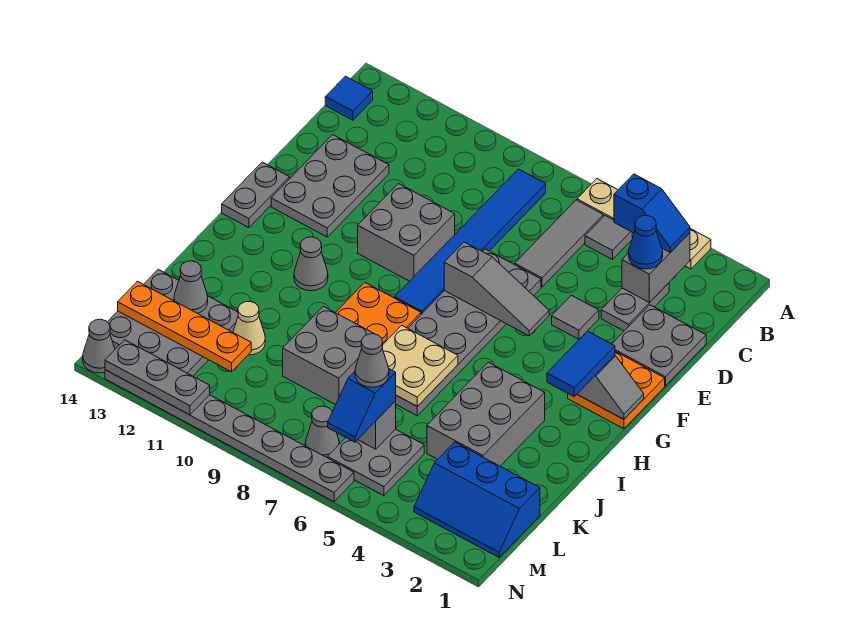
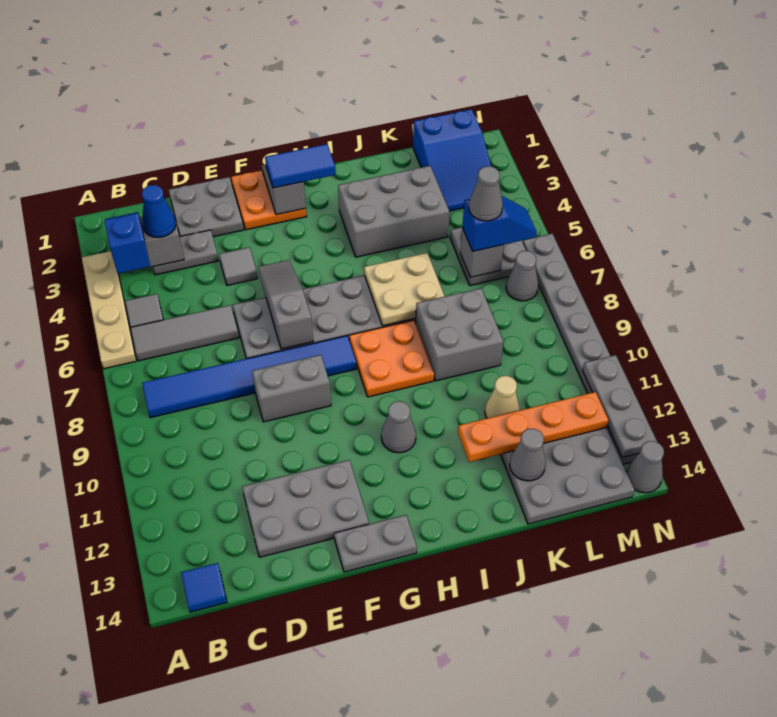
grey brick E9:F10 level 1 -> grey brick E9:F9 level 1
blue slope L1:M3 level 1 top L -> blue slope L1:M3 level 1 top 1
orange plate L11:L14 level 2 -> orange plate J12:M12 level 2

